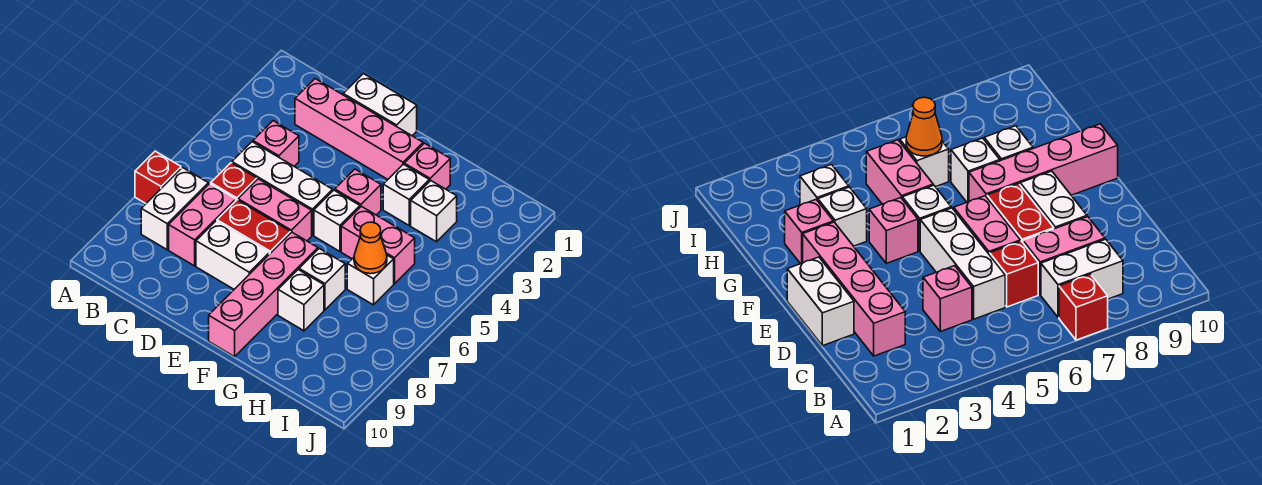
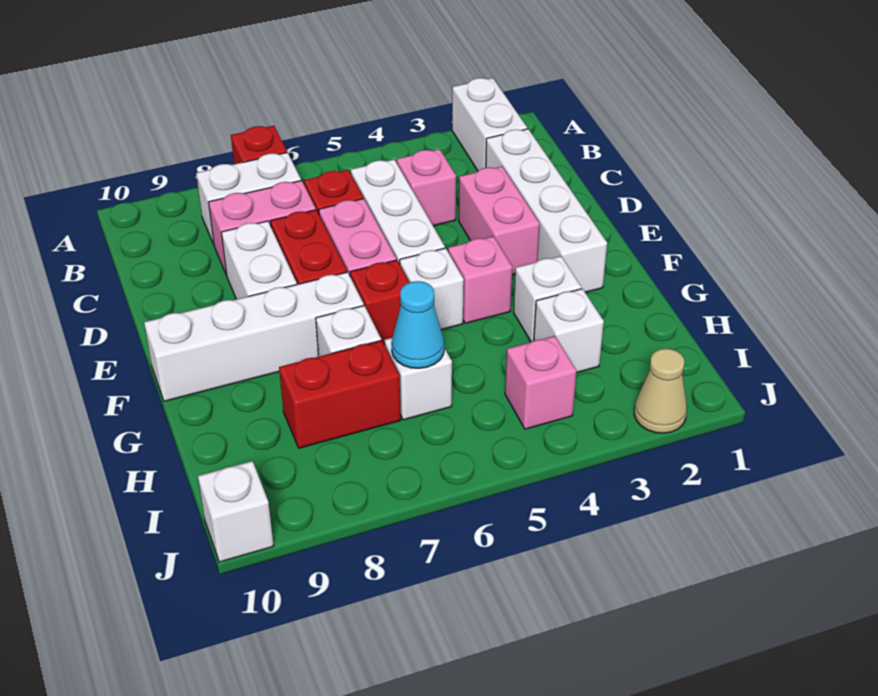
pink brick C2:F2 level 1 -> white brick C2:F2 level 1
white brick D1:E1 level 1 -> white brick A2:B2 level 1
none -> red brick F6 level 1
pink brick F7:F10 level 1 -> white brick F7:F10 level 1
pink brick G2 level 1 -> pink brick I4 level 1
pink brick G5:H5 level 1 -> pink brick D3:E3 level 1
white brick G8 level 1 -> white brick J10 level 1
orange cone H6 level 2 -> cyan cone H6 level 2
none -> red brick H7:H8 level 1
none -> tan cone J2 level 1

